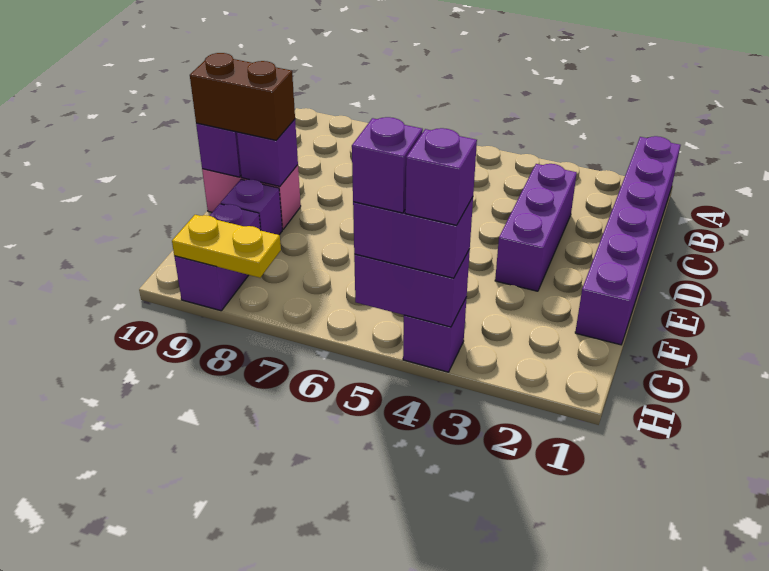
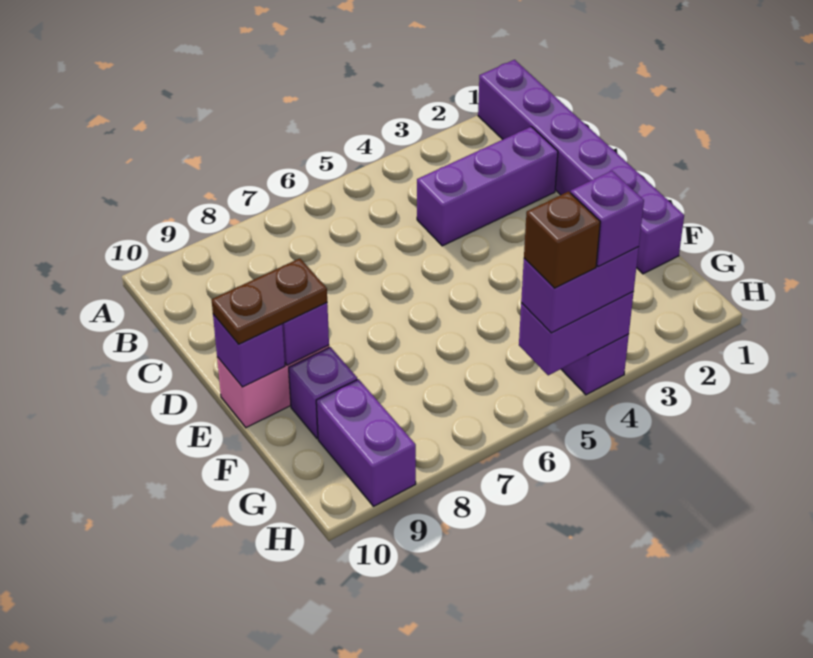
purple brick C3:E3 level 1 -> purple brick C2:C4 level 1
brown brick E9:E10 level 3 -> brown plate E9:E10 level 3
purple brick H5 level 4 -> brown brick H5 level 4
yellow plate H8:H9 level 2 -> none

